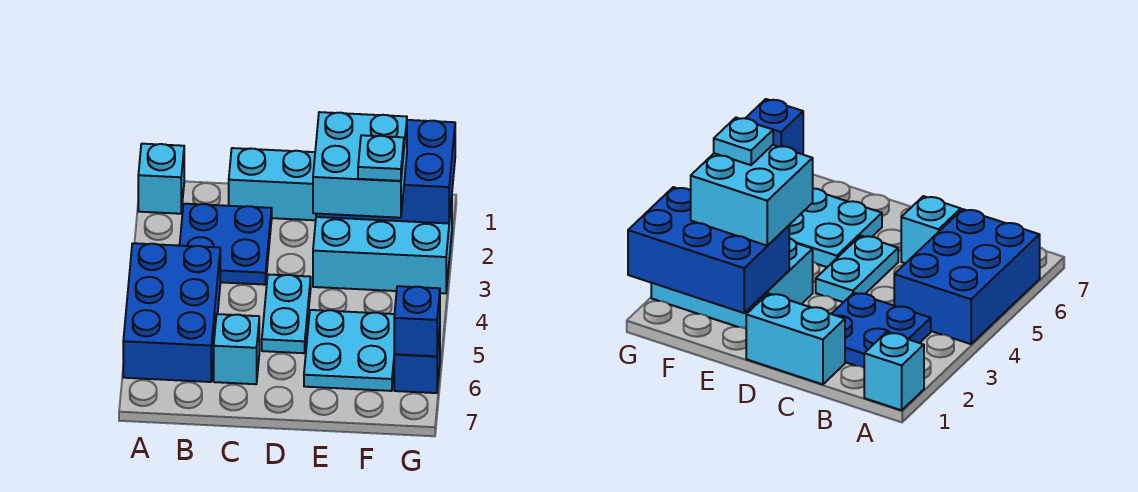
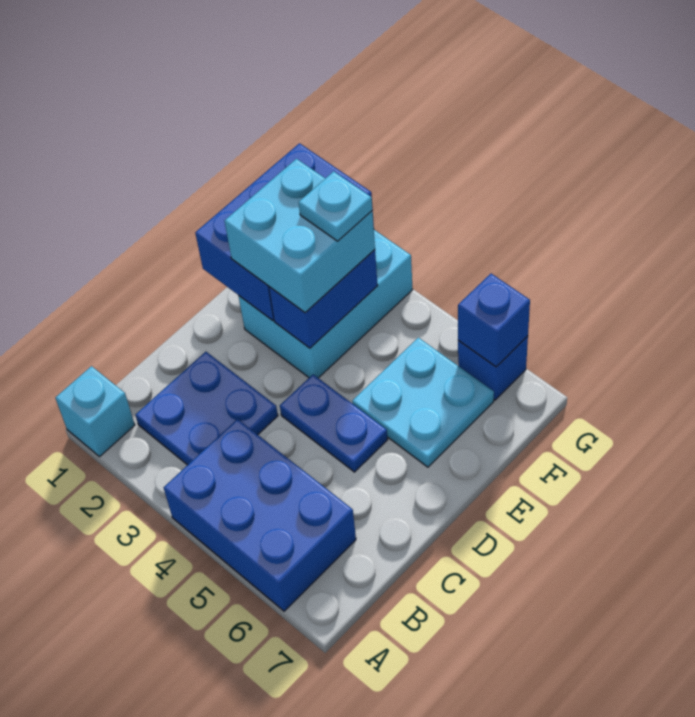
cyan brick C1:D1 level 1 -> none
cyan brick C6 level 1 -> none
cyan plate D4:D5 level 1 -> blue plate D4:D5 level 1
none -> blue brick E3:F3 level 2

